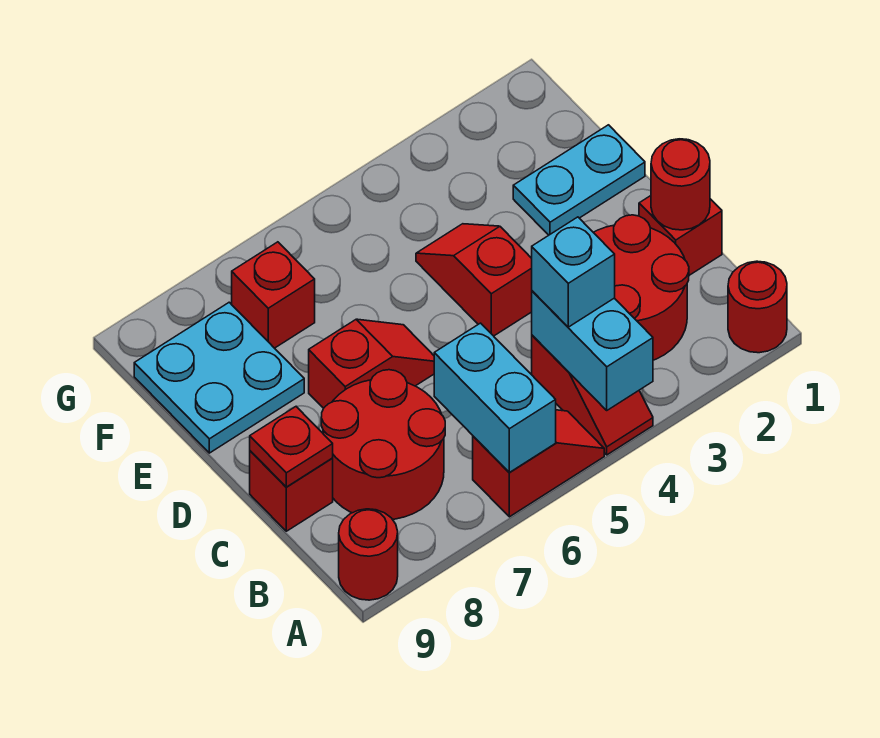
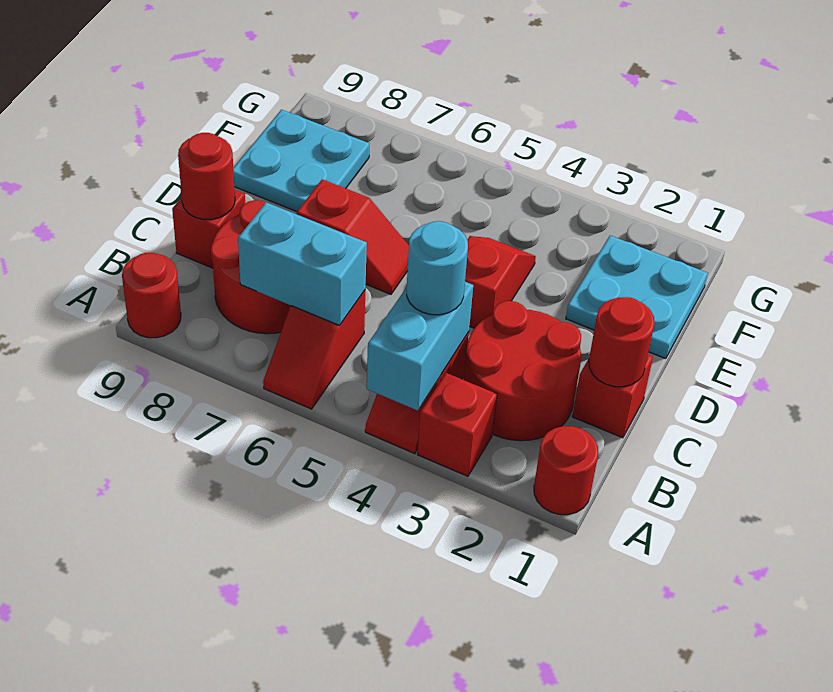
red slope A5:A6 level 1 top 6 -> red slope A6:B6 level 1 top B
cyan brick A6:B6 level 2 -> cyan brick B6:B7 level 2
cyan brick B4 level 3 -> cyan round brick B4 level 3
red plate C9 level 2 -> red round brick C9 level 2
cyan plate E1:E2 level 1 -> cyan plate E1:F2 level 1
red brick F7 level 1 -> red brick A3 level 1

